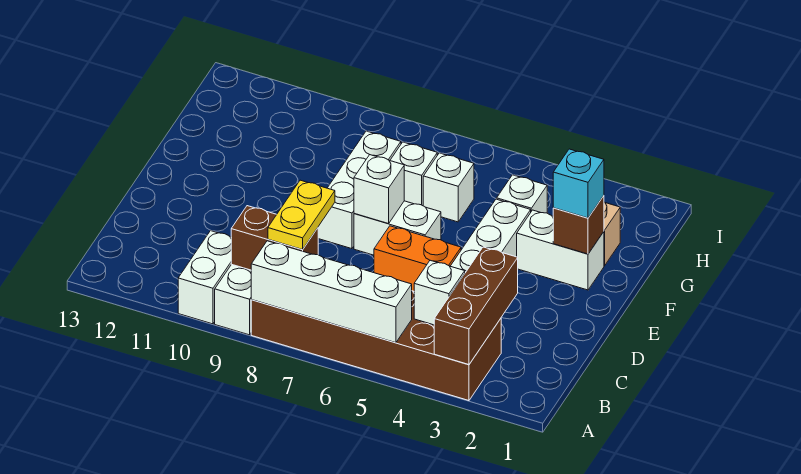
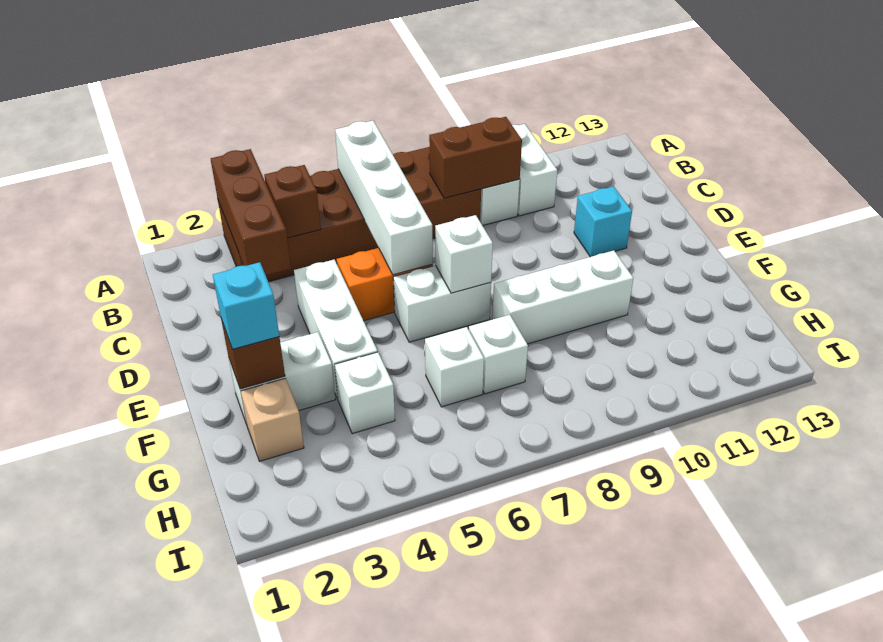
white brick A5:A8 level 2 -> white brick A6:D6 level 2
white brick B4 level 2 -> brown brick B4 level 2
yellow plate B8:C8 level 3 -> none
none -> cyan brick D11 level 1
white brick E8:G8 level 1 -> white brick F8:F10 level 1

